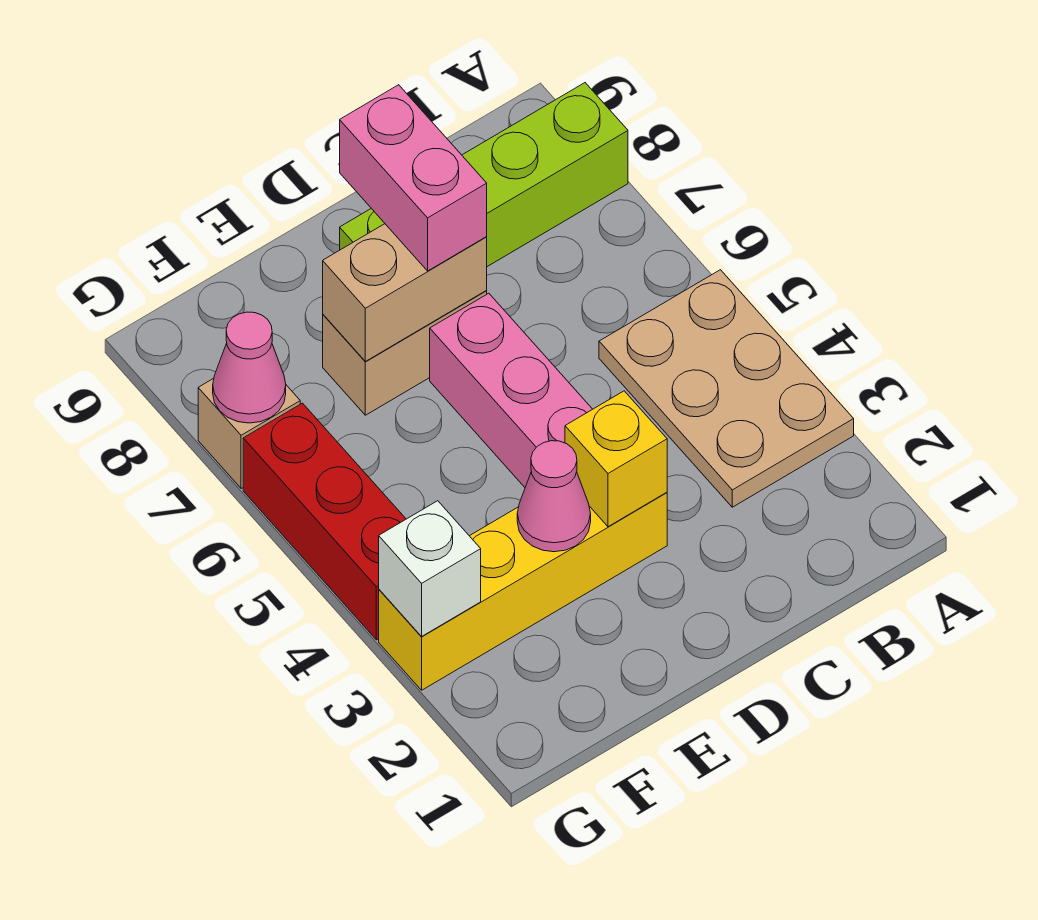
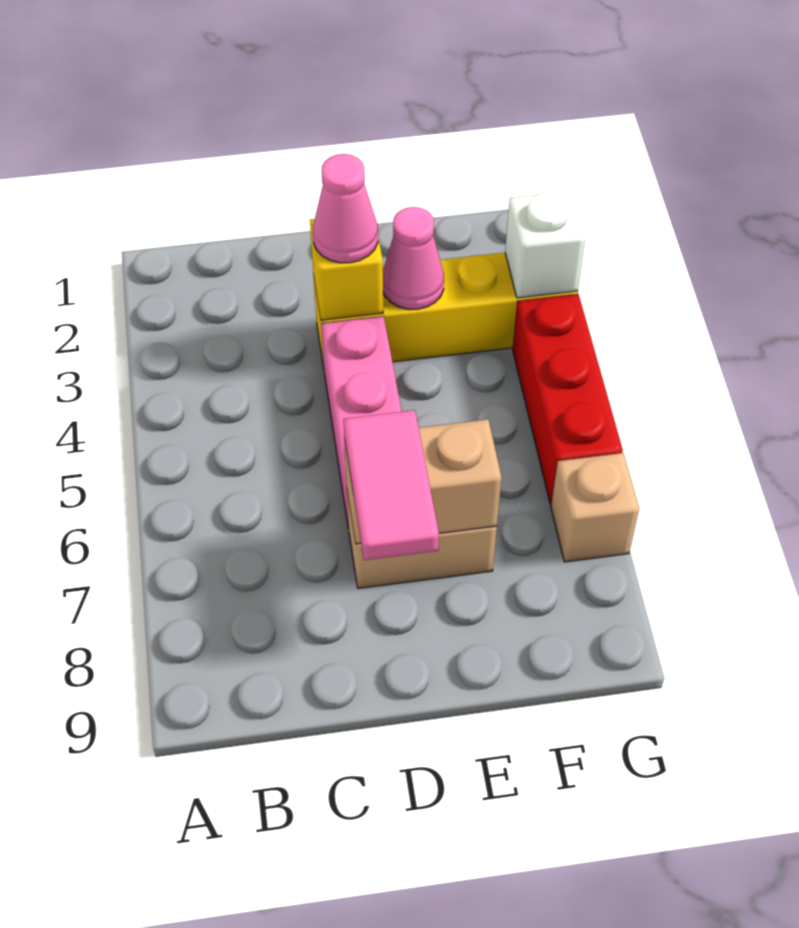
tan plate A3:B5 level 1 -> none
lime brick A8:D8 level 1 -> none
pink brick D7:D8 level 3 -> pink tile D7:D8 level 3
pink cone G7 level 2 -> pink cone D3 level 3

